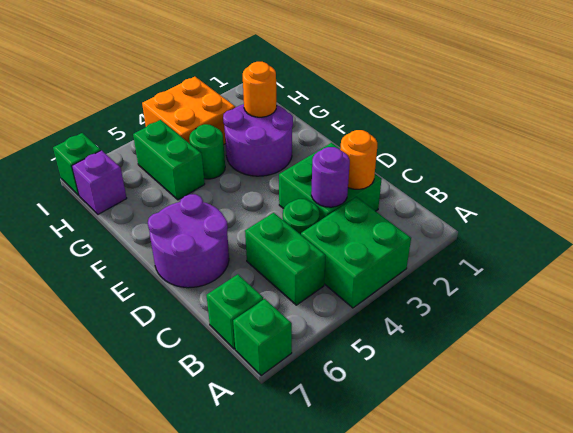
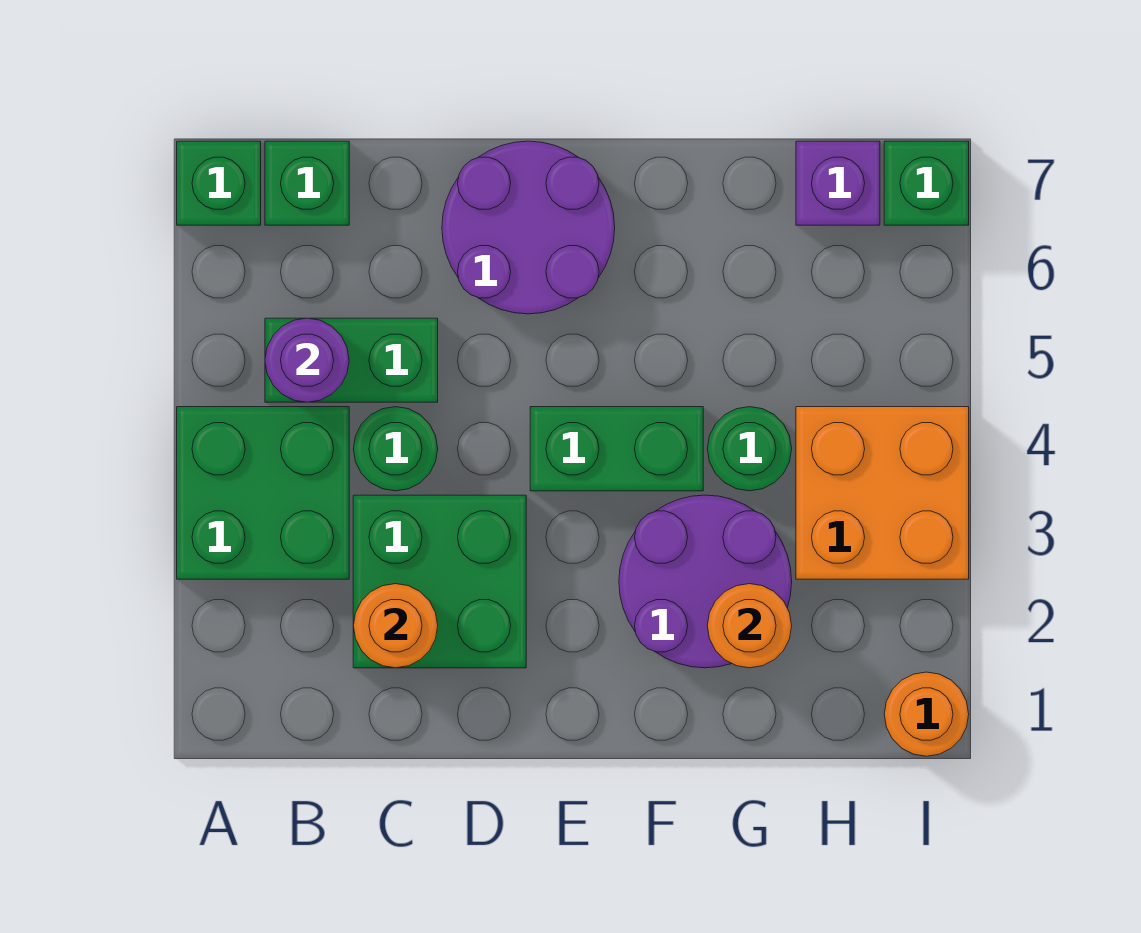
purple round brick C3 level 2 -> purple round brick B5 level 2
green brick G5:H5 level 1 -> green brick E4:F4 level 1
none -> orange round brick I1 level 1

